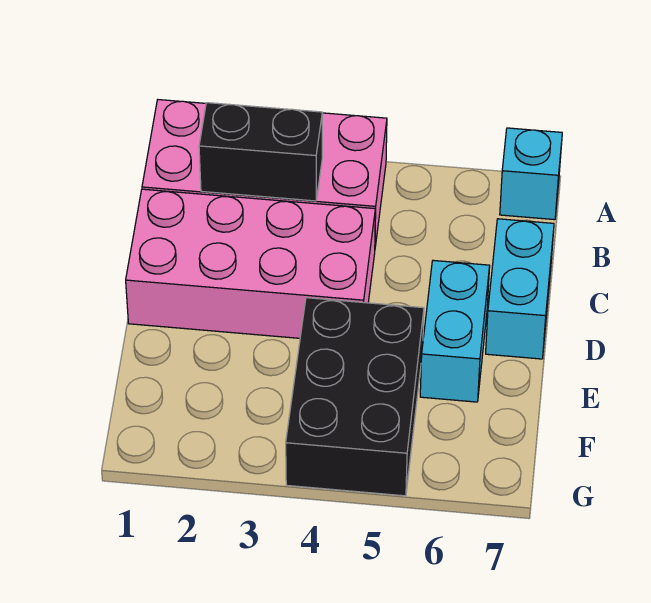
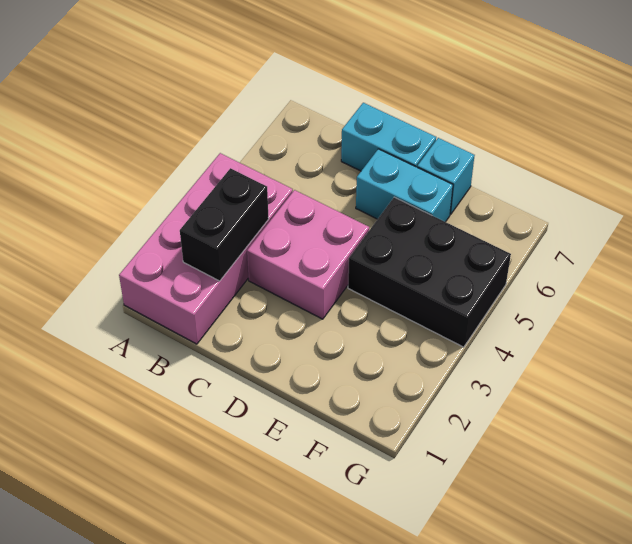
cyan brick A7 level 1 -> cyan brick E7 level 1
pink brick C1:D4 level 1 -> pink brick C3:D4 level 1

